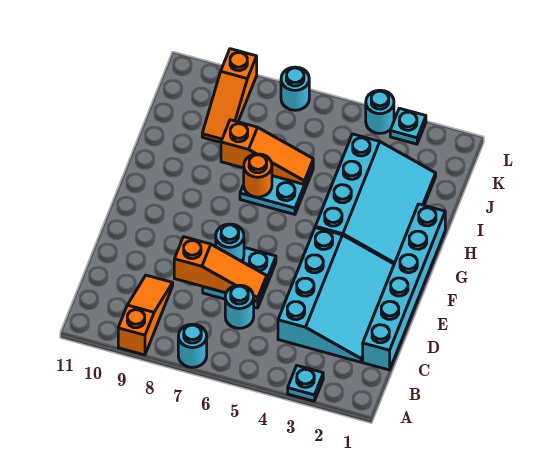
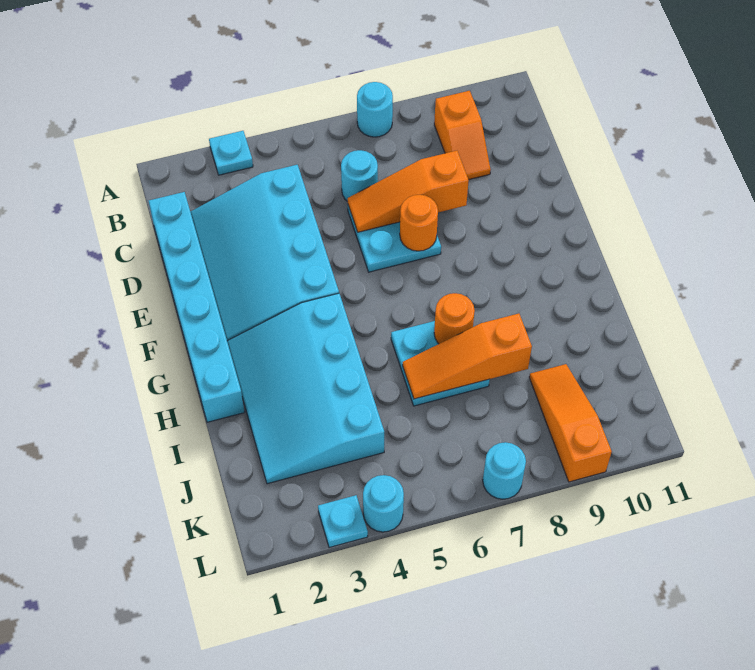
orange slope A9:C9 level 1 top A -> orange slope B9:C9 level 1 top B
cyan round brick E7 level 2 -> orange round brick E7 level 2

